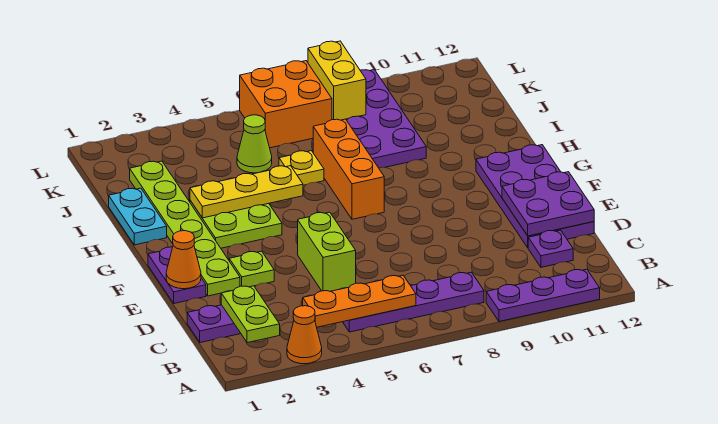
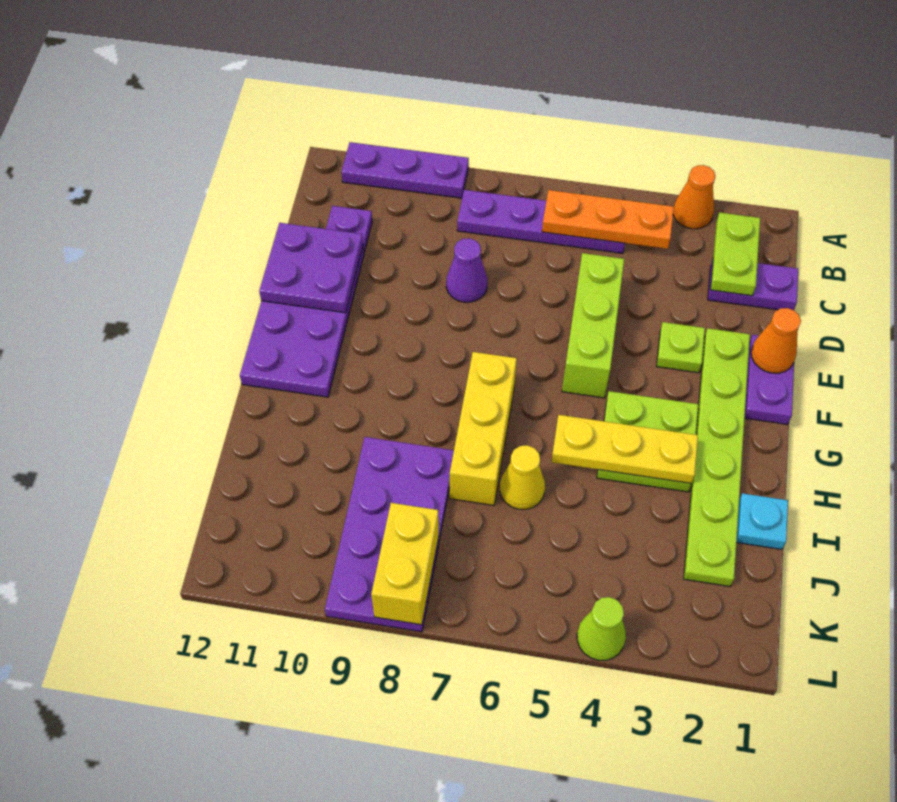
lime brick D5:E5 level 1 -> lime brick D5:F5 level 1
none -> purple cone D8 level 1
orange brick G7:I7 level 1 -> yellow brick G7:I7 level 1
cyan plate H1:I1 level 1 -> cyan plate I1 level 1
yellow plate I6 level 1 -> yellow cone I6 level 1
lime cone J5 level 1 -> lime cone L4 level 1
orange brick K6:L7 level 1 -> none

